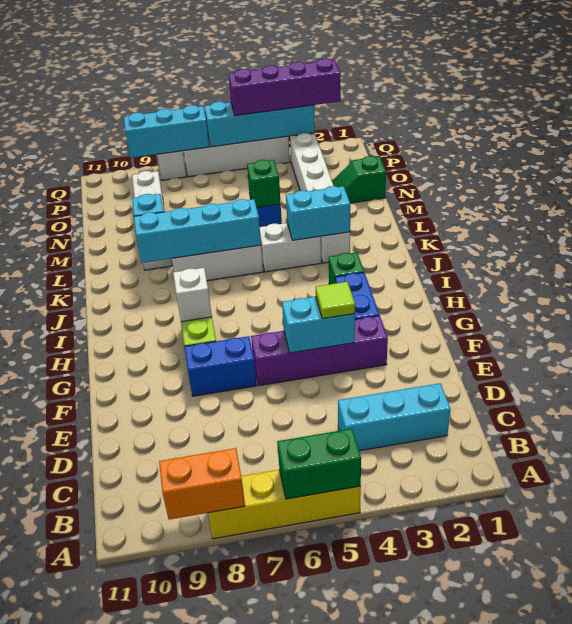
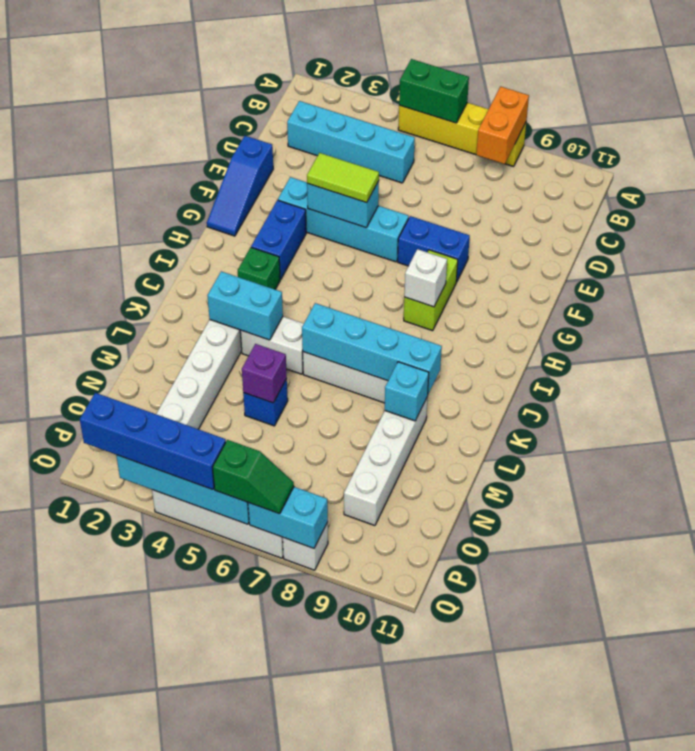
orange brick A8:A9 level 2 -> orange brick A8:B8 level 2
cyan brick C2:C4 level 1 -> cyan brick C2:C5 level 1
none -> blue slope E1:G1 level 1 top E
purple brick F3:F6 level 1 -> cyan brick F3:F6 level 1
lime tile F4 level 3 -> lime tile F4:F5 level 3
green brick M5 level 2 -> purple brick M5 level 2
green slope N1:N2 level 1 top 1 -> green slope Q6:Q7 level 3 top 6
purple brick Q2:Q5 level 3 -> blue brick Q2:Q5 level 3
cyan brick Q7:Q9 level 2 -> cyan brick Q7:Q8 level 2

